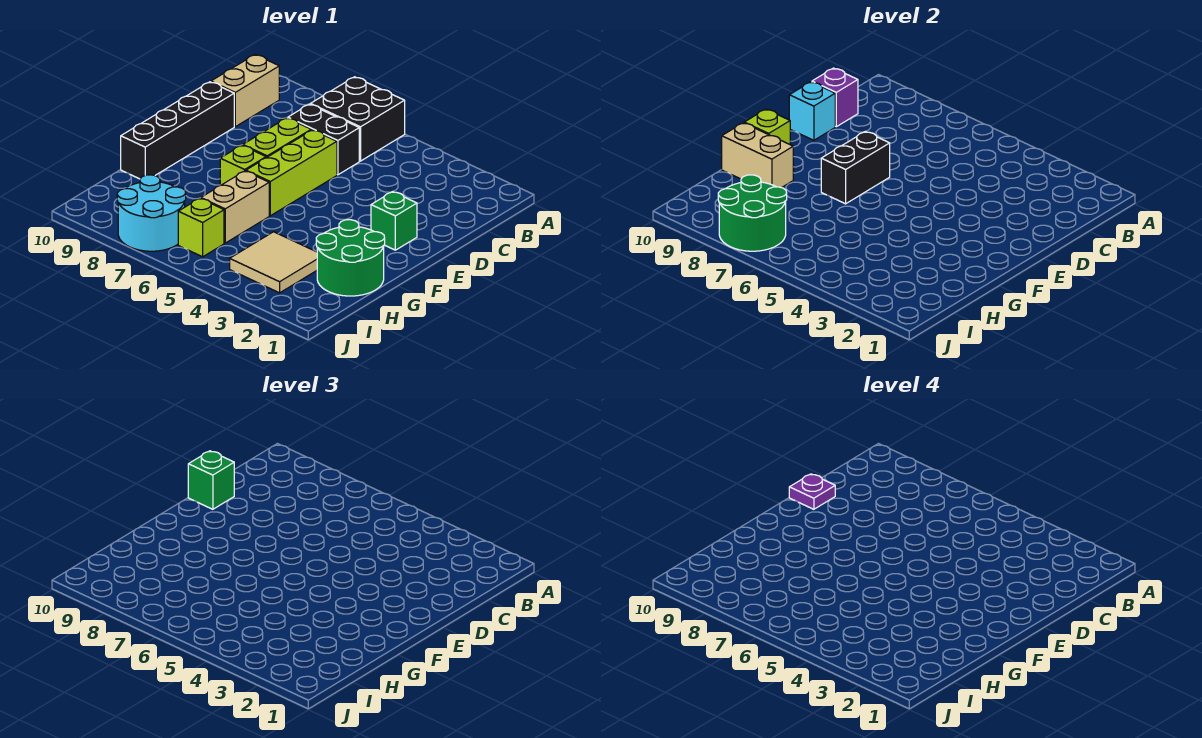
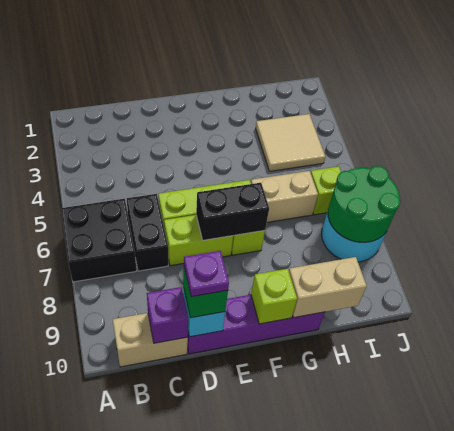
black brick D10:G10 level 1 -> purple brick D10:G10 level 1
green brick E2 level 1 -> none
green round brick G1:H2 level 1 -> none
tan brick G9:G10 level 2 -> tan brick G10:H10 level 2

